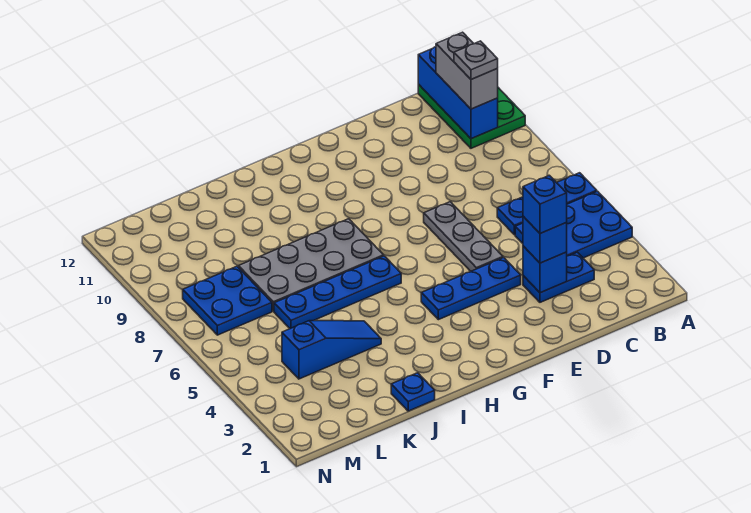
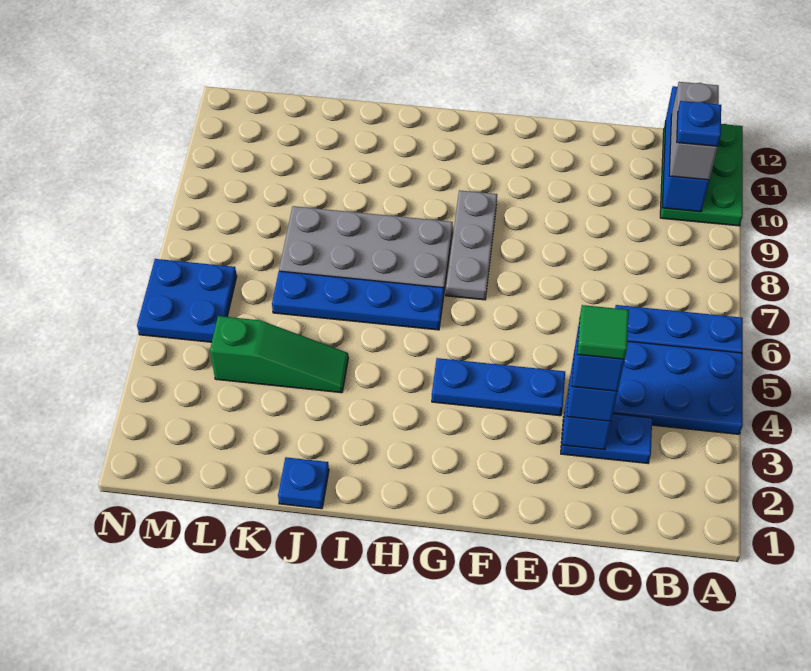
grey plate B10 level 4 -> blue plate B10 level 4
none -> green tile D3 level 5
grey plate E5:E7 level 1 -> grey plate G7:G9 level 1
blue slope J4:L4 level 1 top L -> green slope J4:L4 level 1 top L
blue plate L7:M8 level 1 -> blue plate M5:N6 level 1

